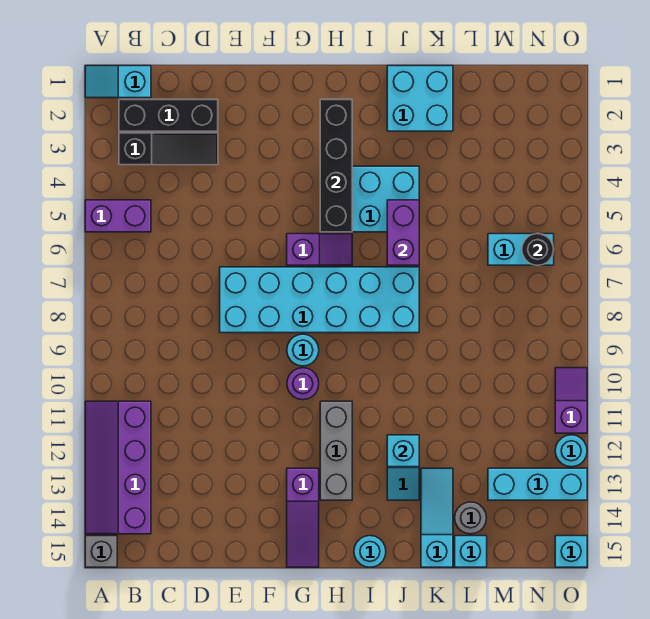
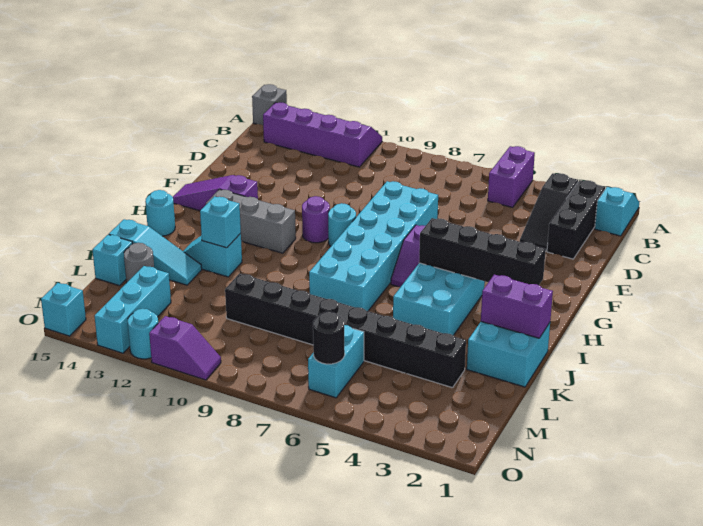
purple brick J5:J6 level 2 -> purple brick J1:J2 level 2
none -> black brick L3:L10 level 1

